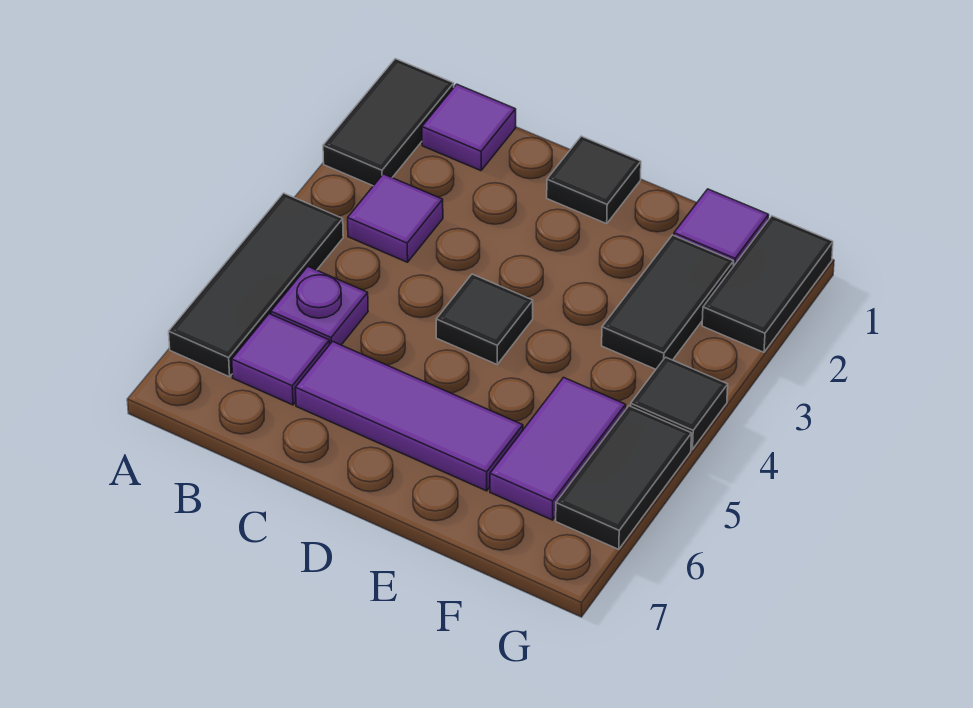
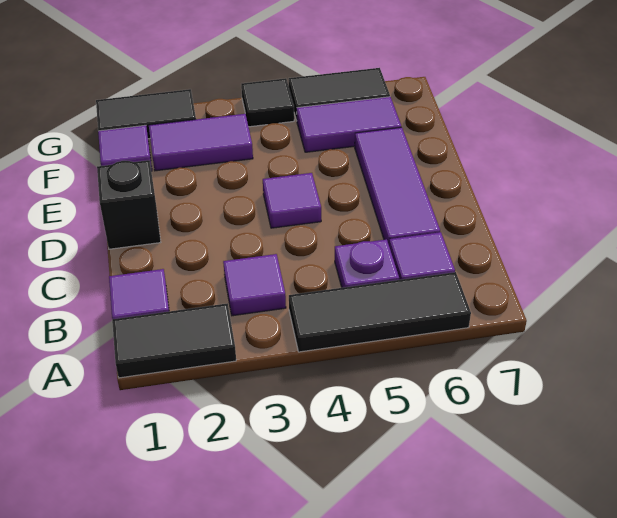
black tile D1 level 1 -> black brick D1 level 1
black tile D4 level 1 -> purple tile D4 level 1
black tile F2:F3 level 1 -> purple tile F2:F3 level 1

